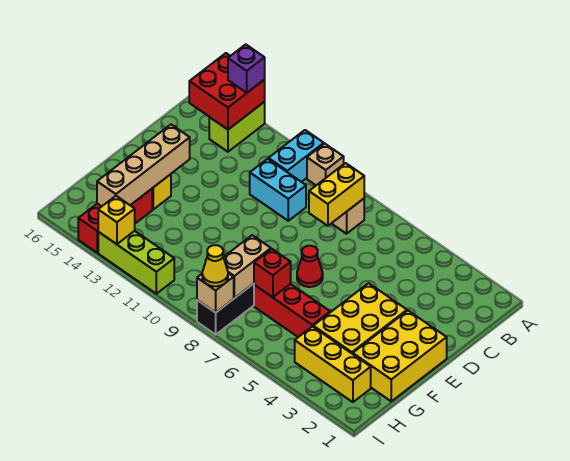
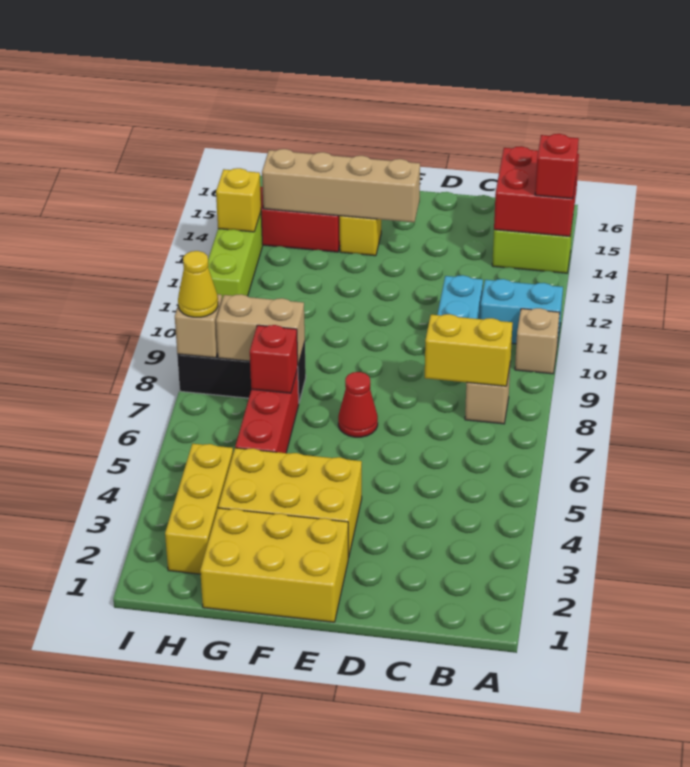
purple brick A14 level 3 -> red brick A14 level 3

